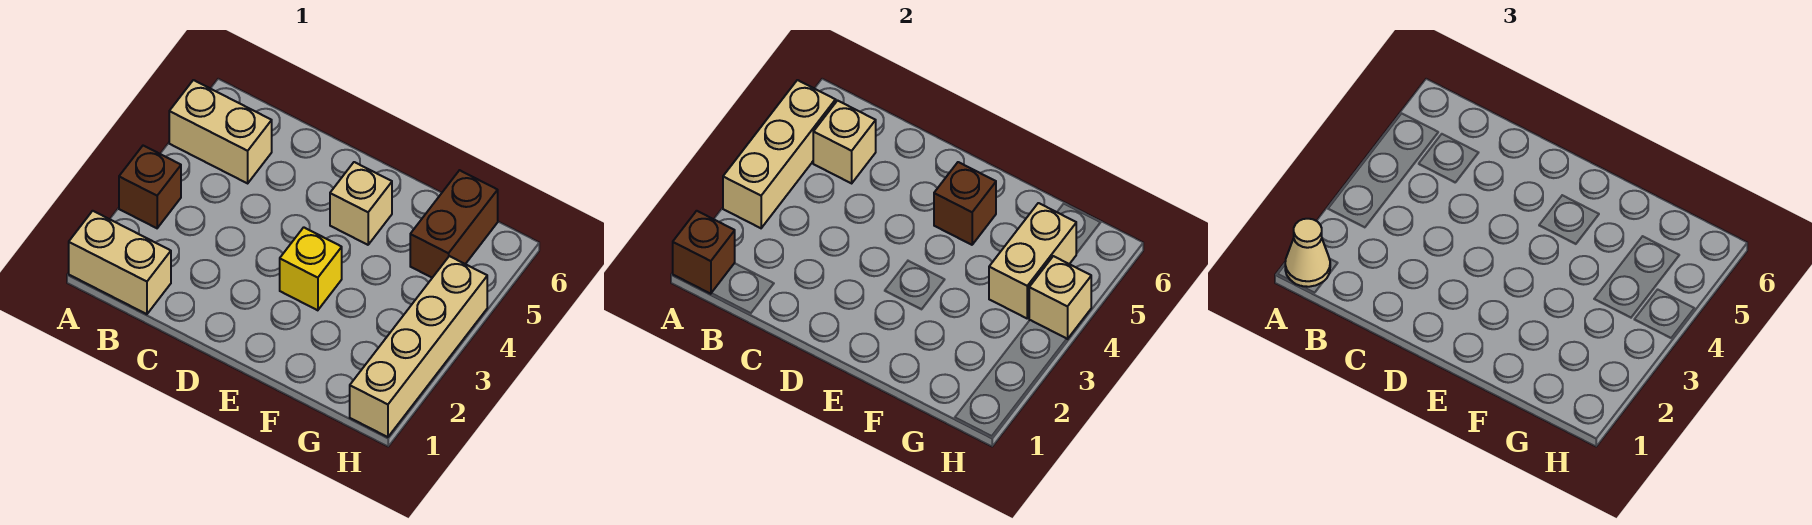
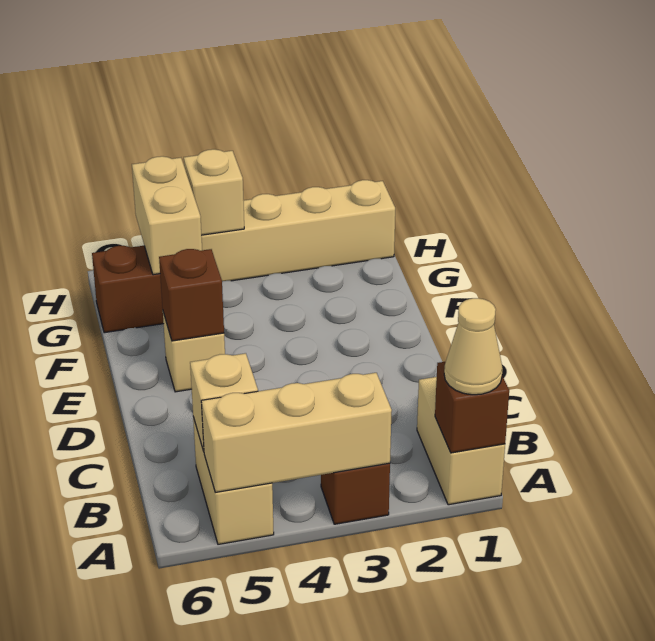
yellow brick E3 level 1 -> none
tan brick G4:G5 level 2 -> tan brick G5:H5 level 2

